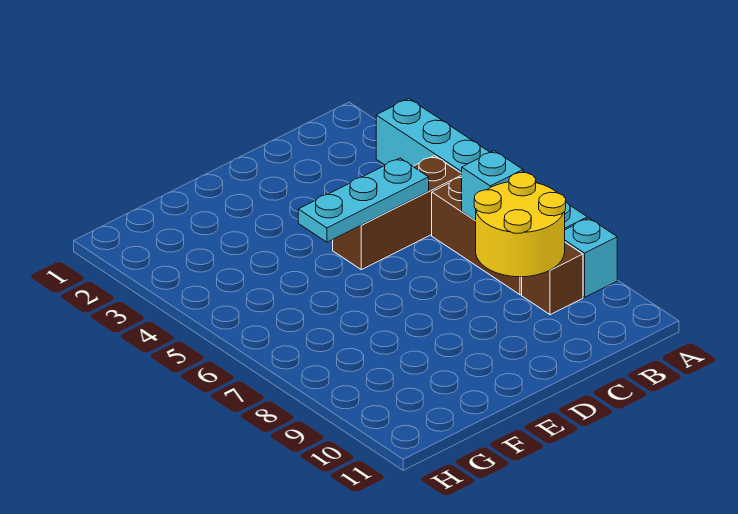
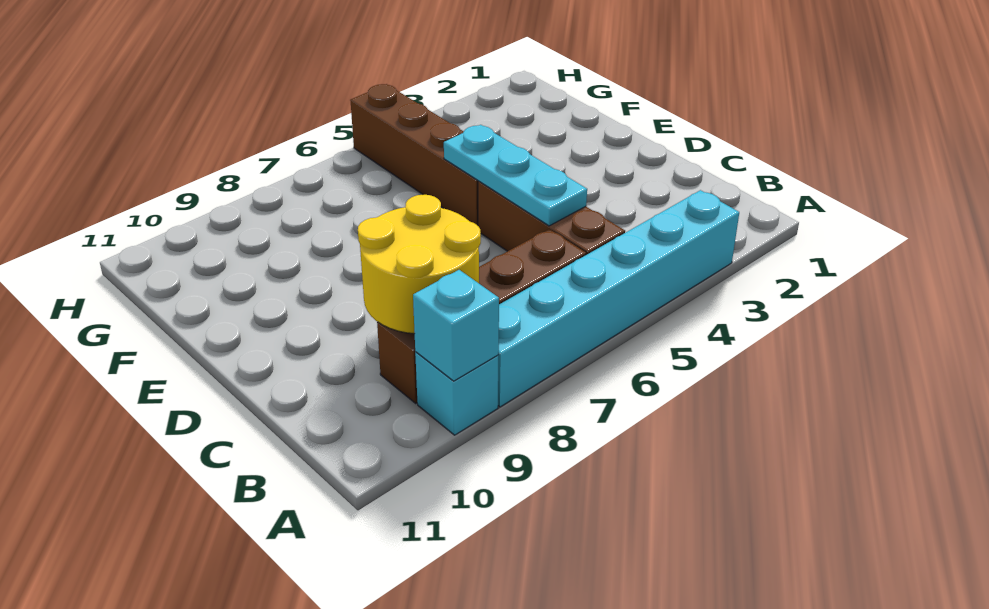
cyan brick B7 level 2 -> cyan brick A9 level 2
none -> brown brick E5:H5 level 1

